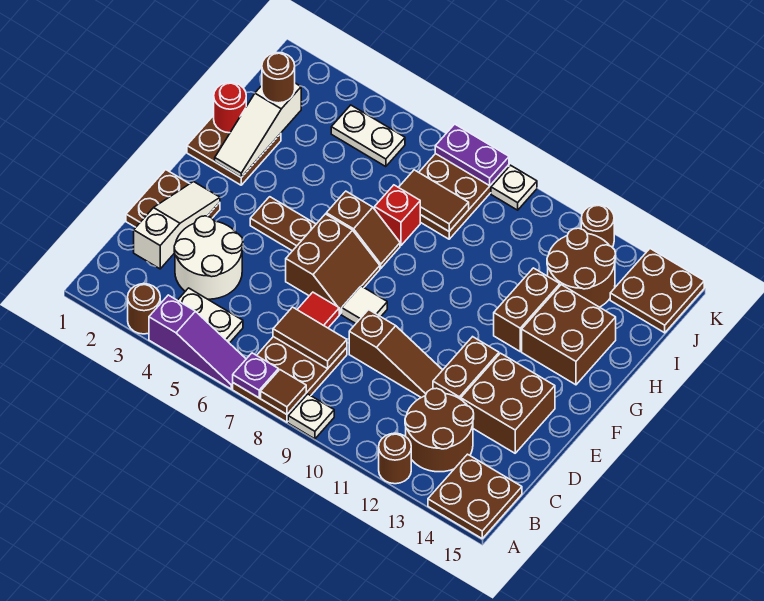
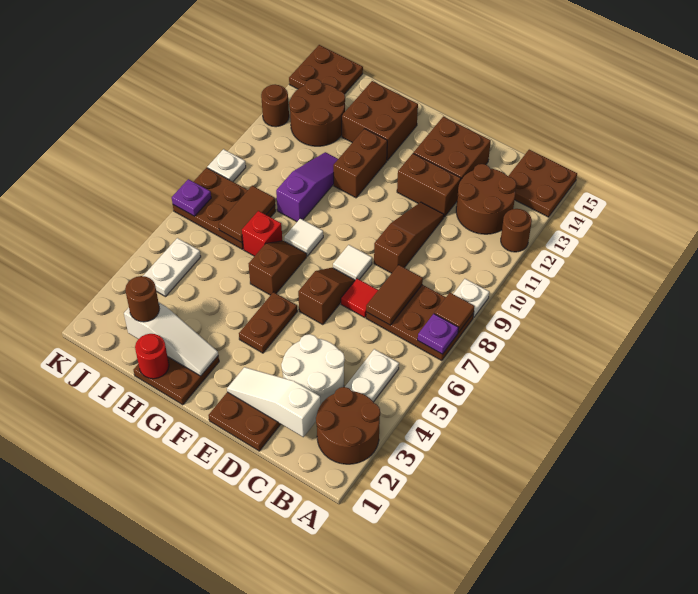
brown round brick A3 level 1 -> brown round brick A2:B3 level 1
purple slope A4:A6 level 1 top 4 -> purple slope H9:H11 level 1 top 9
brown slope E6:F7 level 1 top 6 -> brown slope E6:E7 level 1 top 6
none -> white tile G8 level 1
brown brick G12:H12 level 1 -> brown brick G11:G12 level 1
purple plate K7:K8 level 2 -> purple plate K7 level 2

